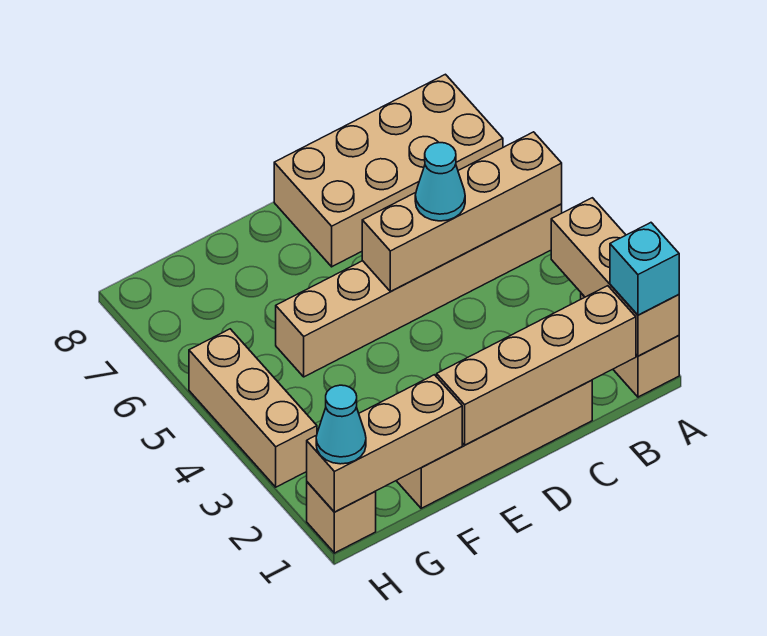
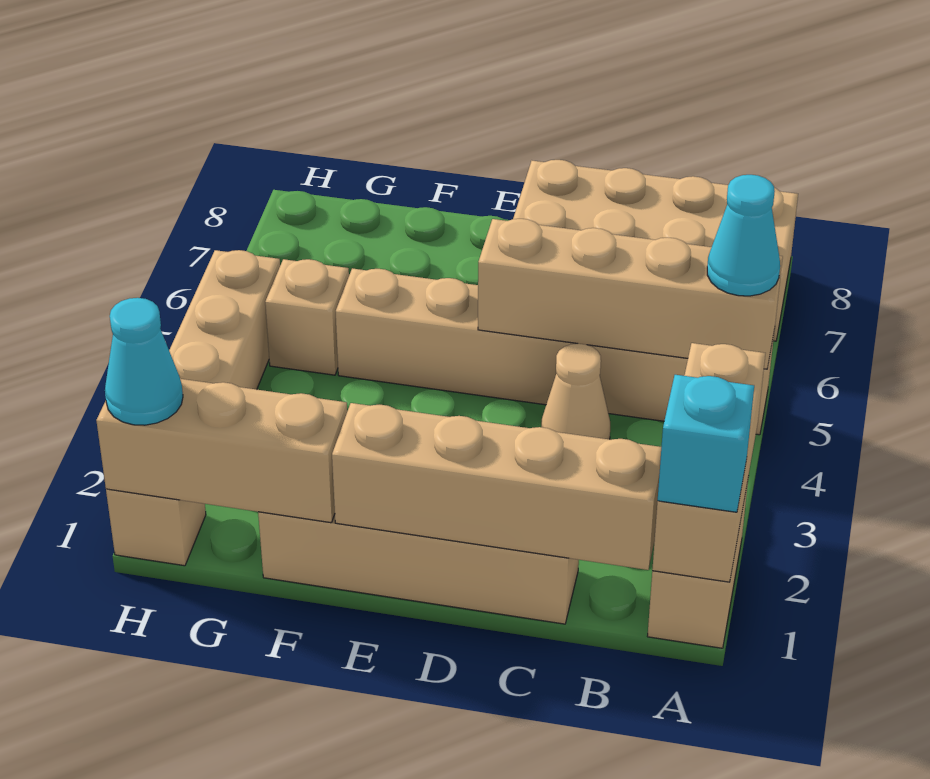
none -> tan cone C4 level 1
cyan cone C5 level 3 -> cyan cone A5 level 3
none -> tan brick G5 level 1

